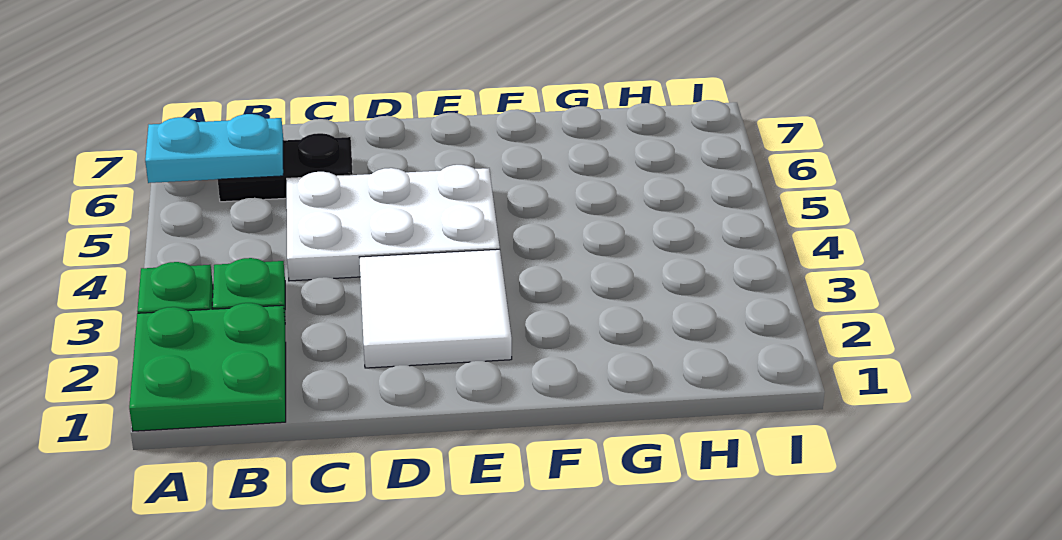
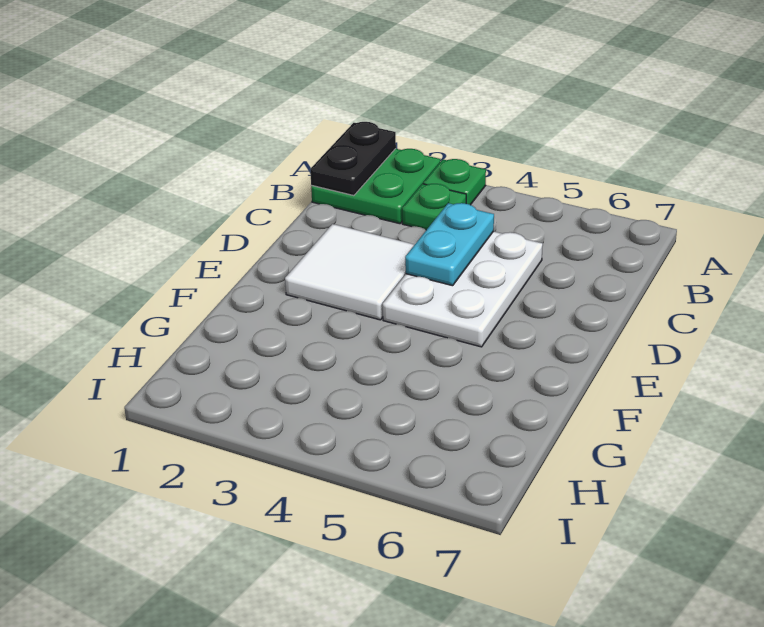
cyan plate A6:B6 level 2 -> cyan plate C4:D4 level 2
black plate B6:C6 level 1 -> black plate A1:B1 level 2

